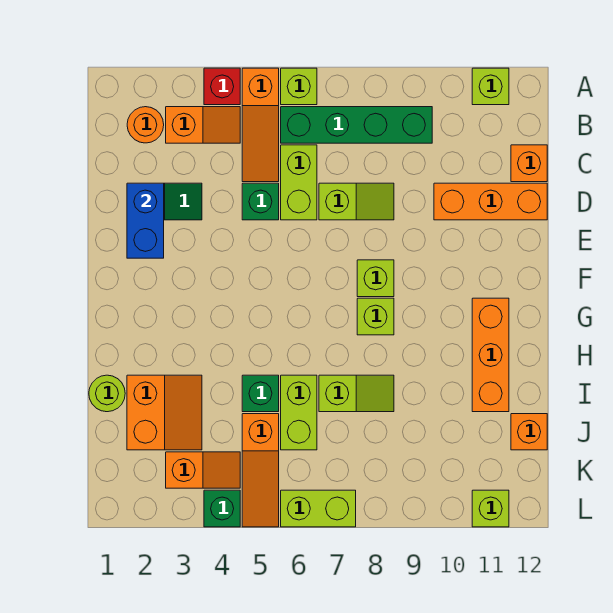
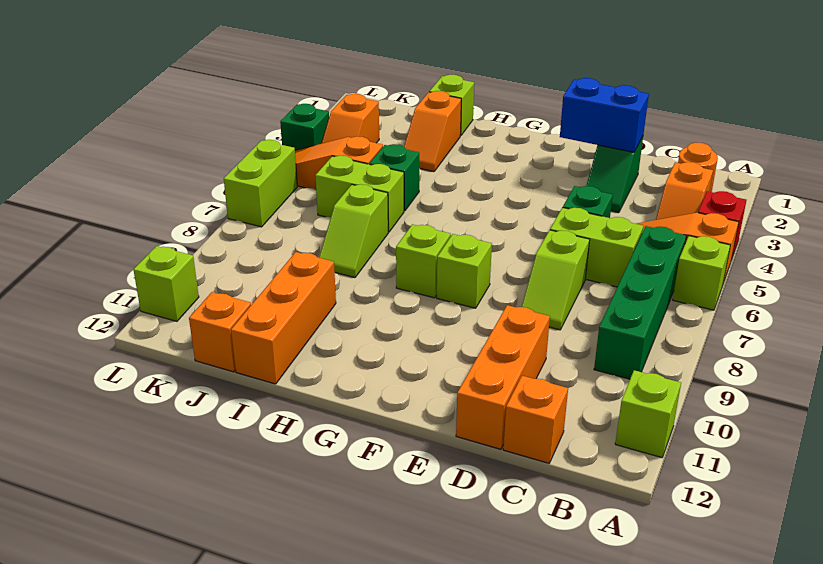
orange brick G11:I11 level 1 -> orange brick I10:I12 level 1
lime round brick I1 level 1 -> lime brick I1 level 1
orange slope I2:J3 level 1 top 2 -> orange slope I2:I3 level 1 top 2

